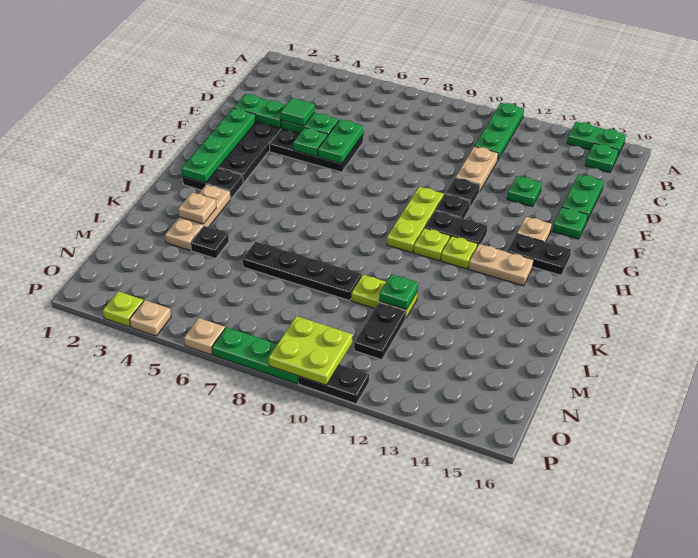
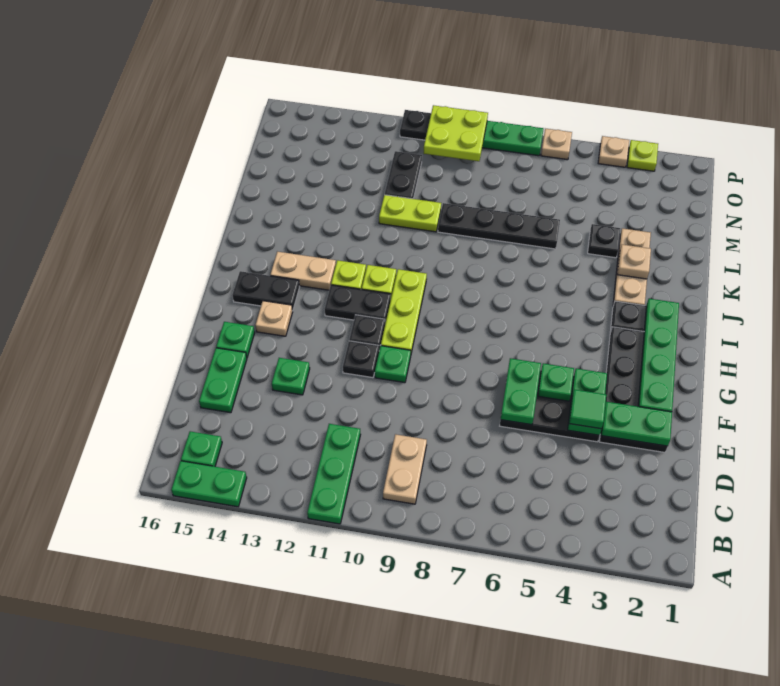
tan plate D11:E11 level 1 -> tan plate B9:C9 level 1
green plate E4:E5 level 2 -> green plate E4:F4 level 2
green plate L11 level 2 -> green plate F10 level 1

